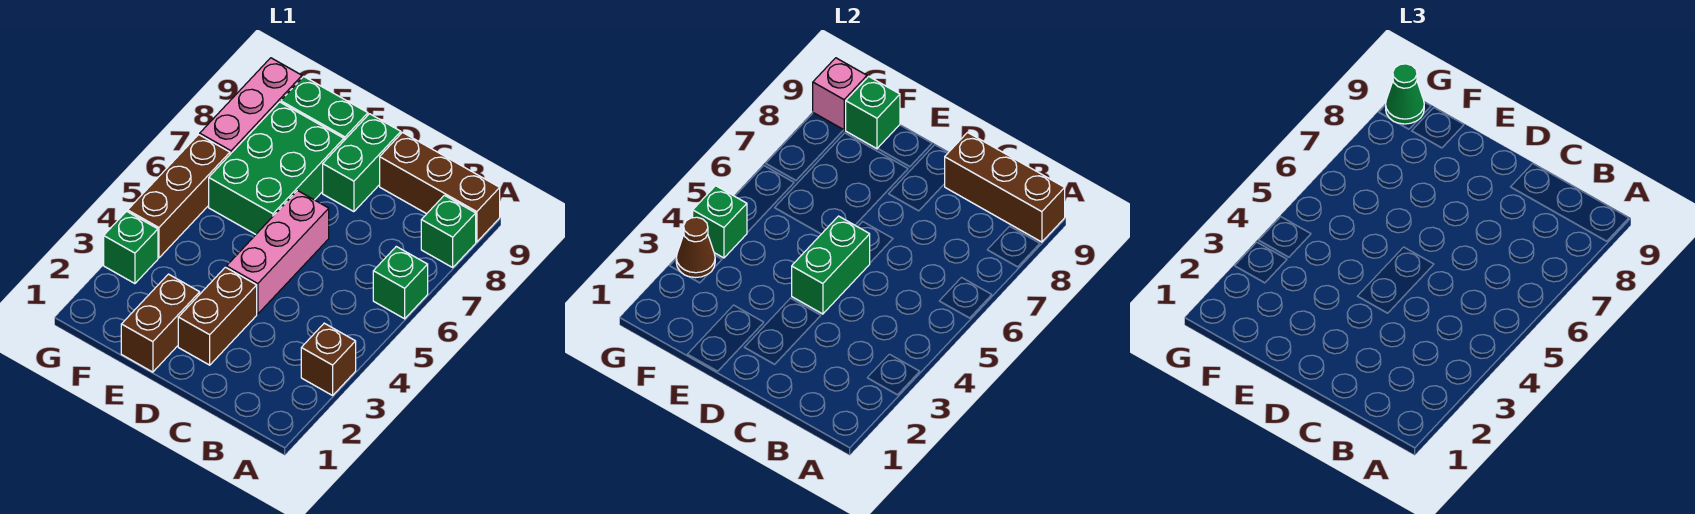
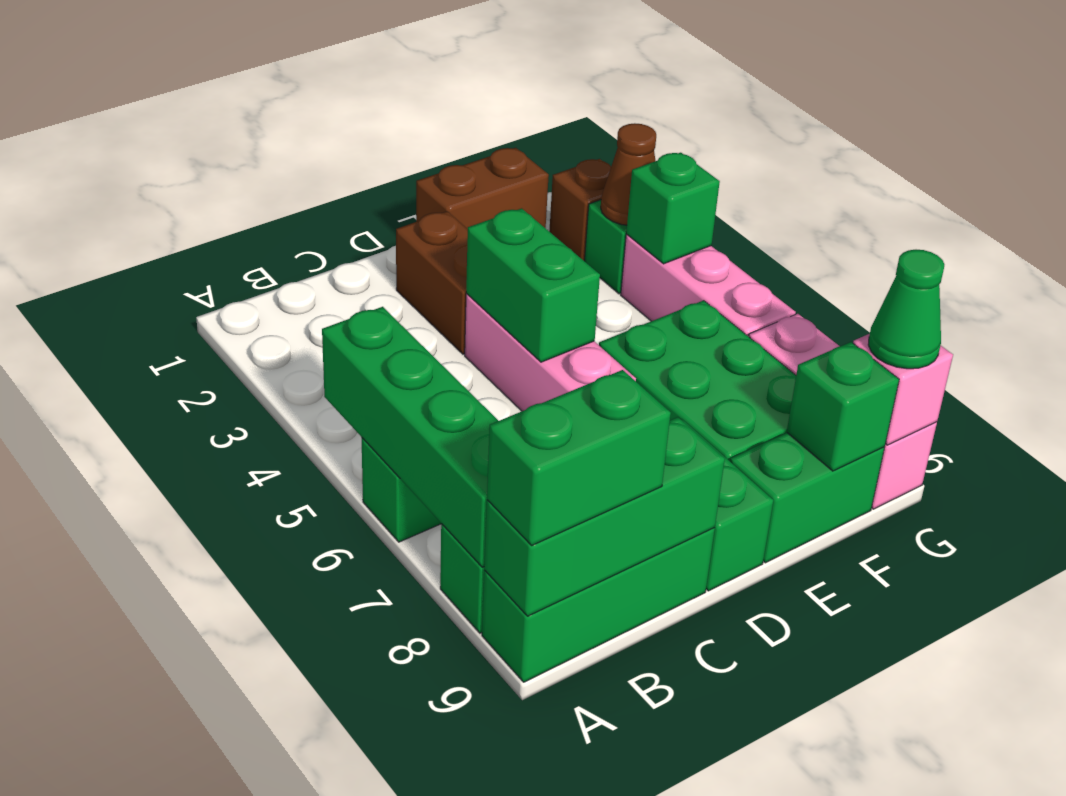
brown brick A3 level 1 -> brown brick G2 level 1
none -> green brick A5:A8 level 2
brown brick A9:C9 level 1 -> green brick A9:C9 level 1
brown brick A9:C9 level 2 -> green brick A9:C9 level 2
none -> green brick A9:B9 level 3
brown brick E1:E2 level 1 -> brown brick E1:F1 level 1
brown brick G4:G6 level 1 -> pink brick G4:G6 level 1

